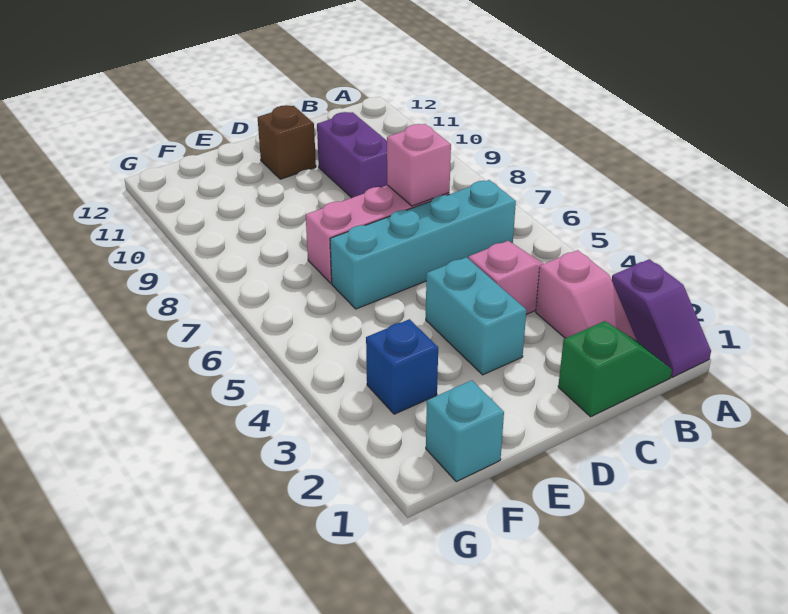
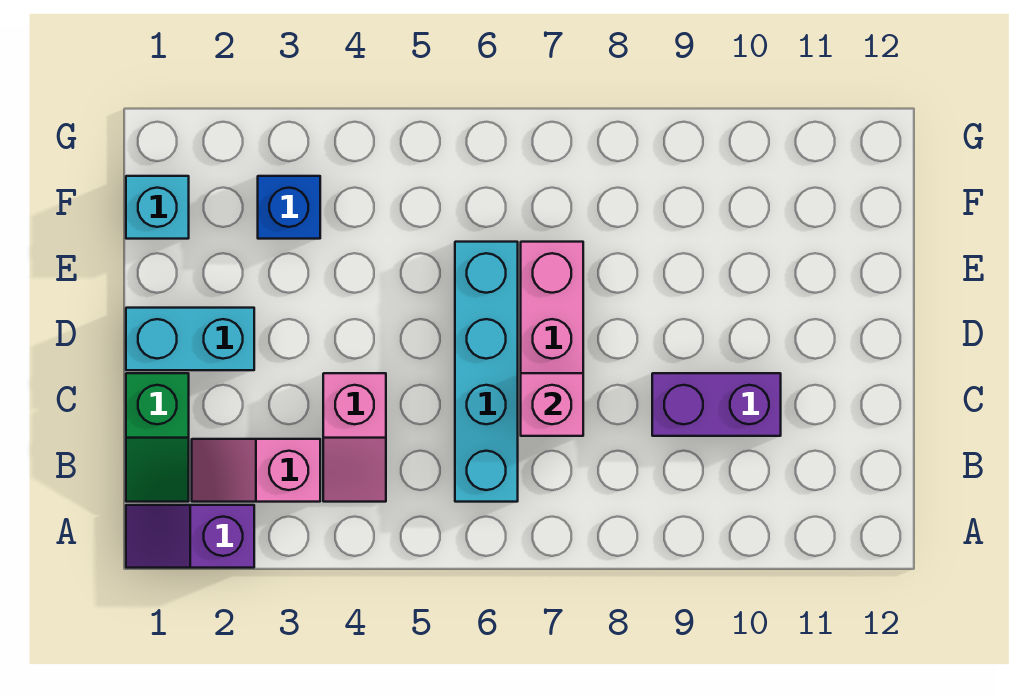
cyan brick D3:D4 level 1 -> cyan brick D1:D2 level 1
brown brick D11 level 1 -> none

